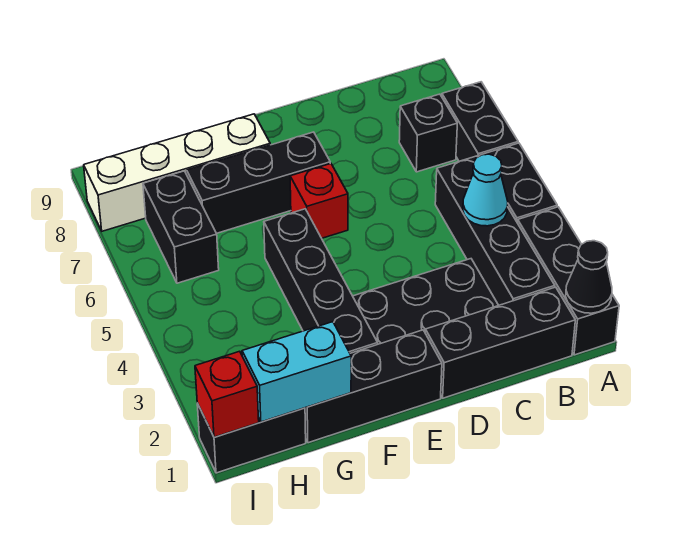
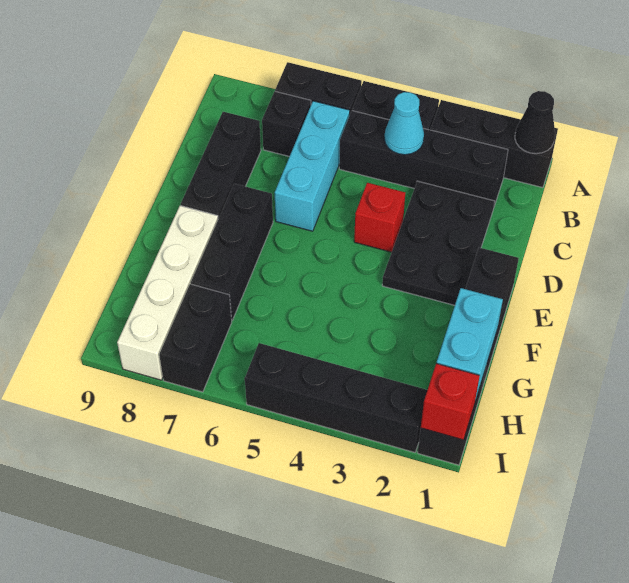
black brick B1:D1 level 1 -> black brick C8:E8 level 1
none -> cyan brick B6:D6 level 1
red brick E6 level 1 -> red brick D4 level 1
black brick F2:F5 level 1 -> black brick I2:I5 level 1
black brick H6:H7 level 1 -> black brick H7:I7 level 1

